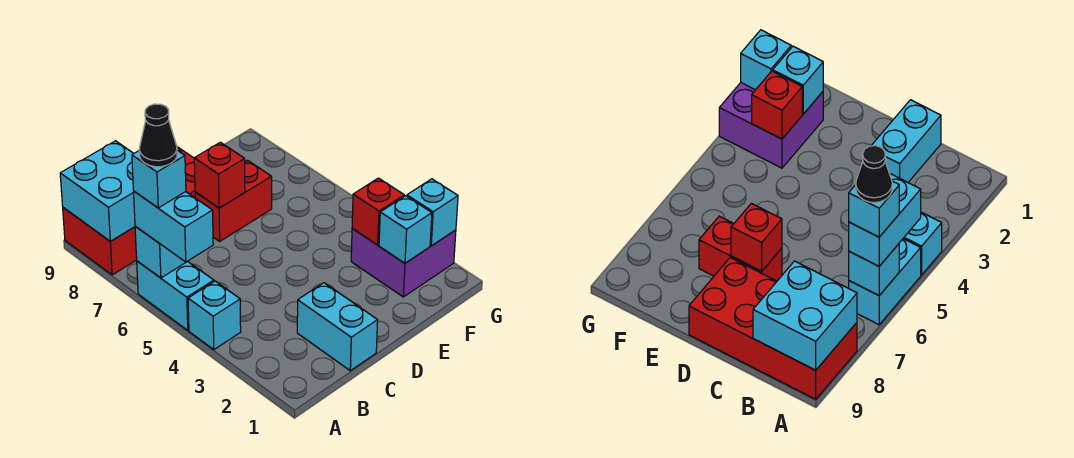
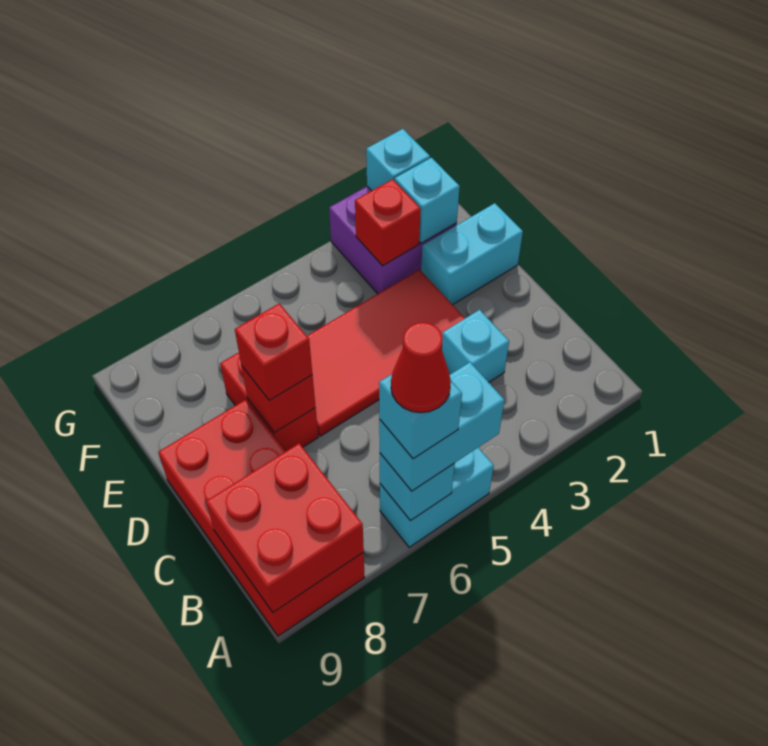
cyan brick A4 level 1 -> cyan brick C3 level 1
black cone A6 level 5 -> red cone A6 level 5
cyan brick A8:B9 level 2 -> red brick A8:B9 level 2
cyan brick C1:C2 level 1 -> cyan brick E1:E2 level 1
none -> red tile D3:E6 level 1
none -> red brick D7 level 3

